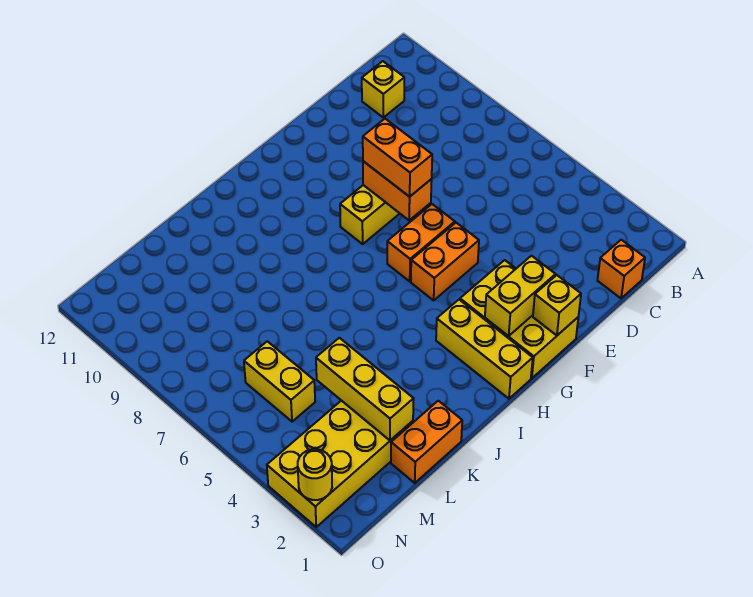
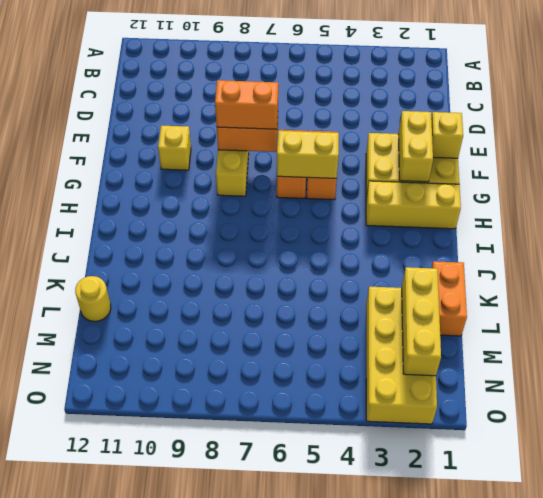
orange brick C1 level 1 -> none
yellow brick C11 level 1 -> yellow brick F10 level 1
yellow brick L2:L4 level 2 -> yellow brick L2:N2 level 2
yellow brick M5:M6 level 1 -> yellow brick G5:G6 level 2
yellow round brick O2 level 2 -> yellow round brick L12 level 1

